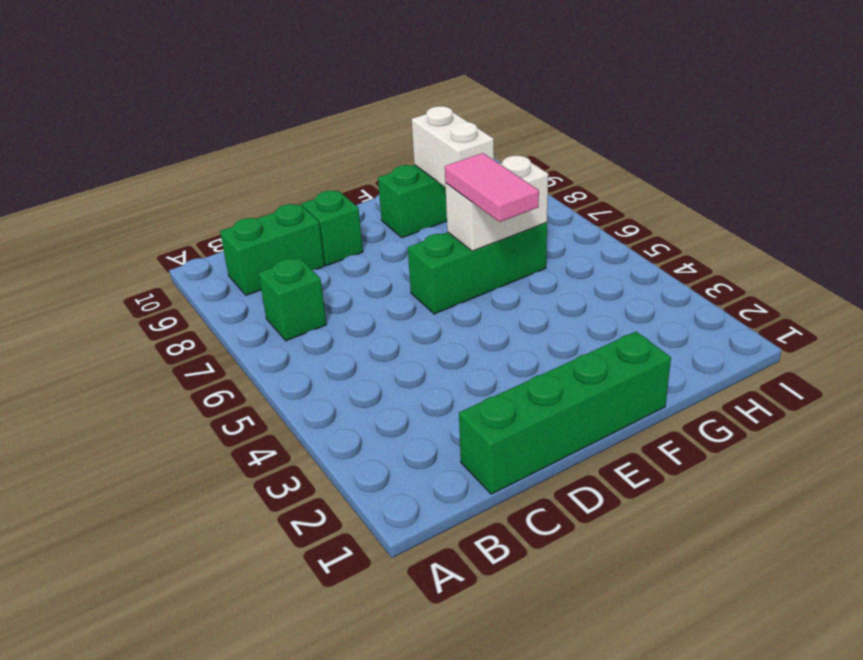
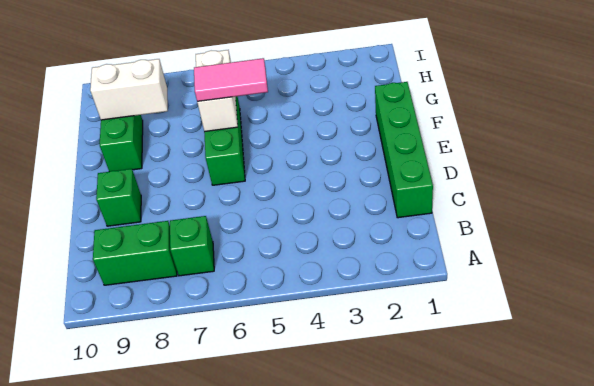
green brick B9:C9 level 1 -> green brick B8:B9 level 1

